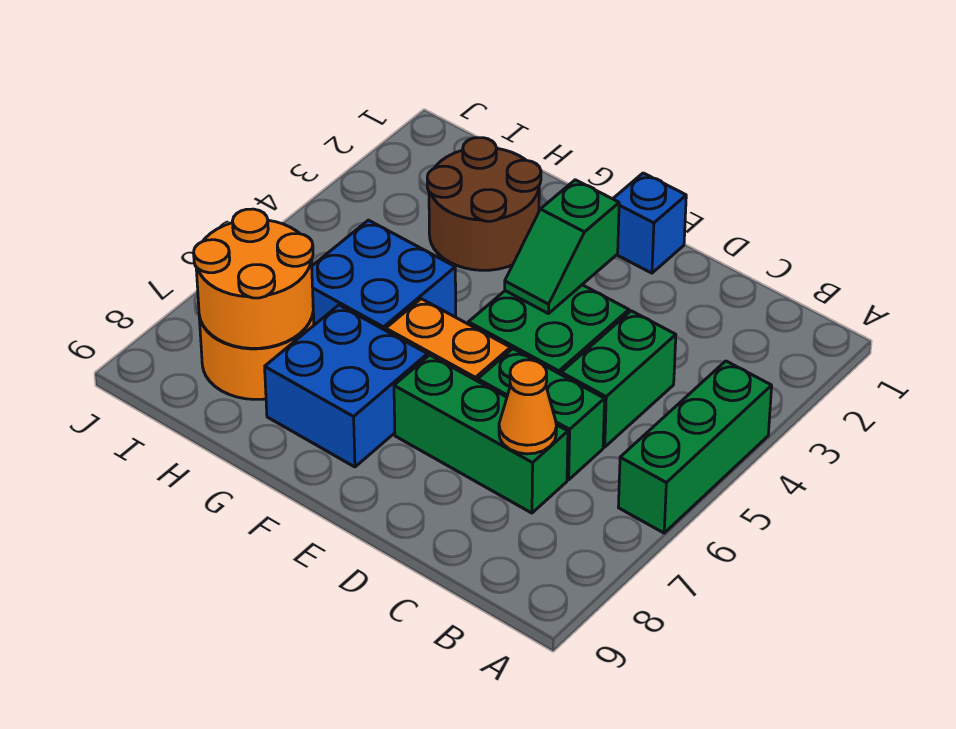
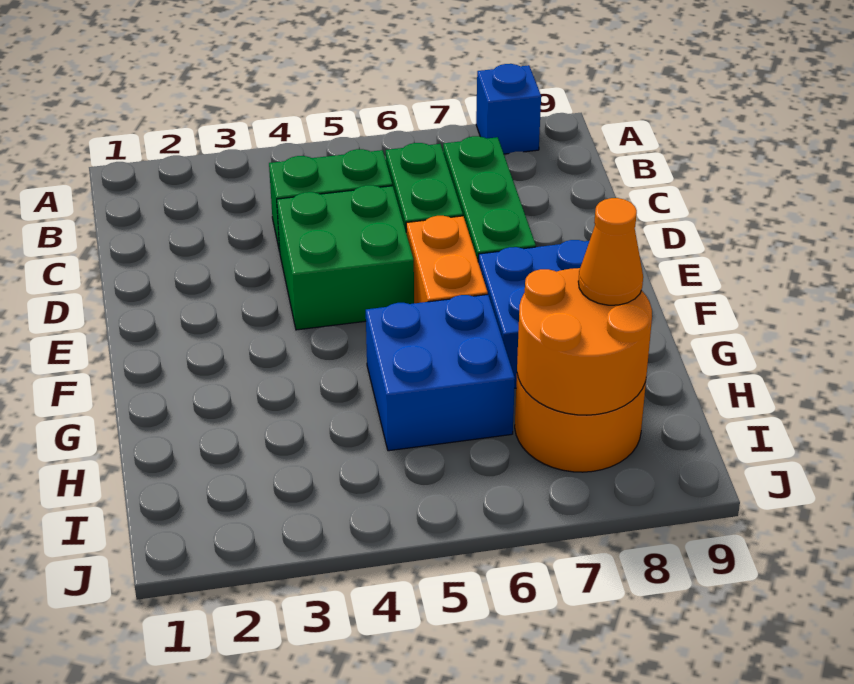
green brick A4:A6 level 1 -> none
orange cone C7 level 2 -> orange cone H8 level 3
blue brick E1 level 1 -> blue brick A8 level 1
green slope E3:E4 level 2 top 3 -> none
brown round brick G2:H3 level 1 -> none

